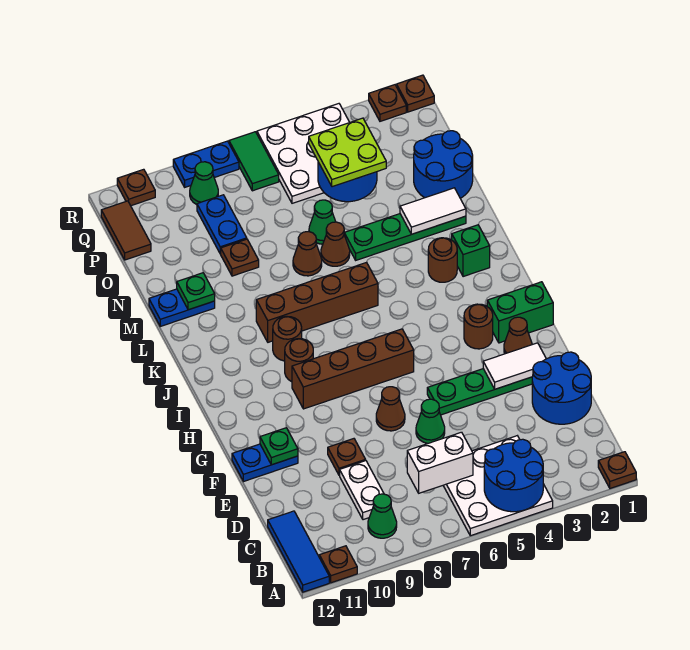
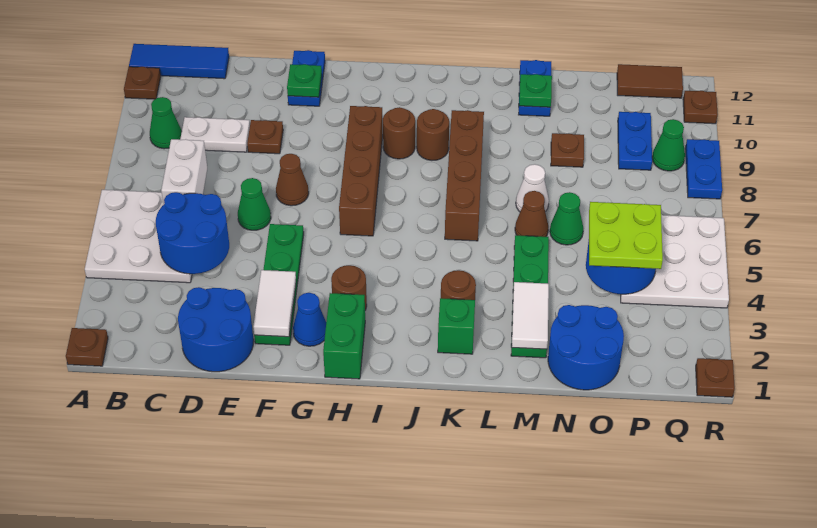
blue round brick A4:B5 level 2 -> blue round brick C4:D5 level 2
brown cone G2 level 1 -> blue cone G2 level 1
brown cone M7 level 1 -> white cone M7 level 1
blue plate O9:P9 level 1 -> blue plate P9:P10 level 1
green tile Q7:R7 level 1 -> none
brown plate R2 level 1 -> none

